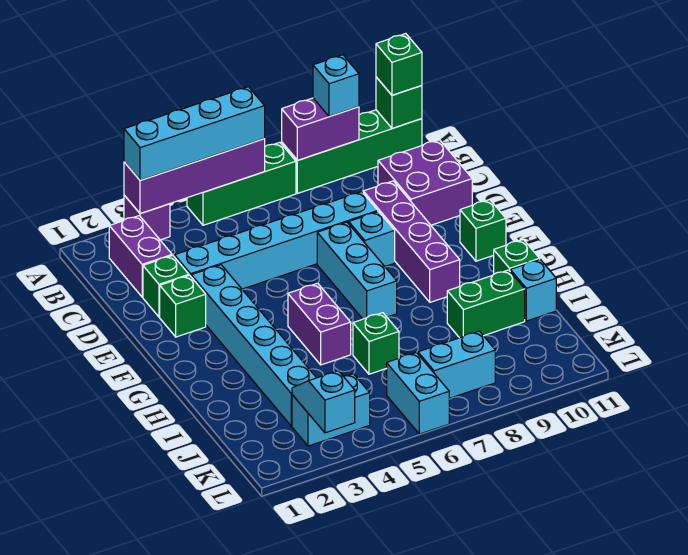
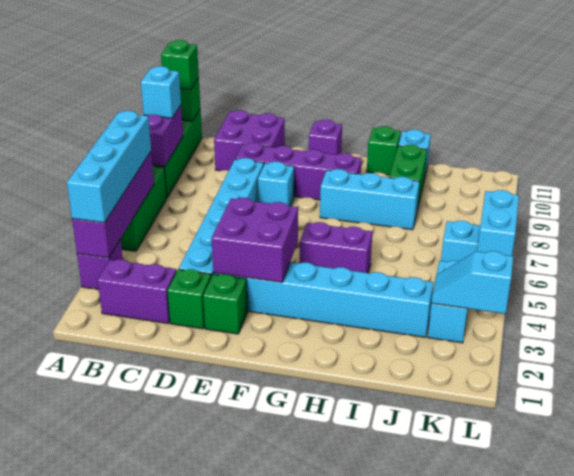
none -> purple brick E3:F4 level 2
cyan brick E7:G7 level 1 -> cyan brick G8:I8 level 1
green brick F11 level 1 -> purple brick F11 level 1
green brick I6 level 1 -> none
cyan brick K7:K8 level 1 -> cyan brick L5:L6 level 2

